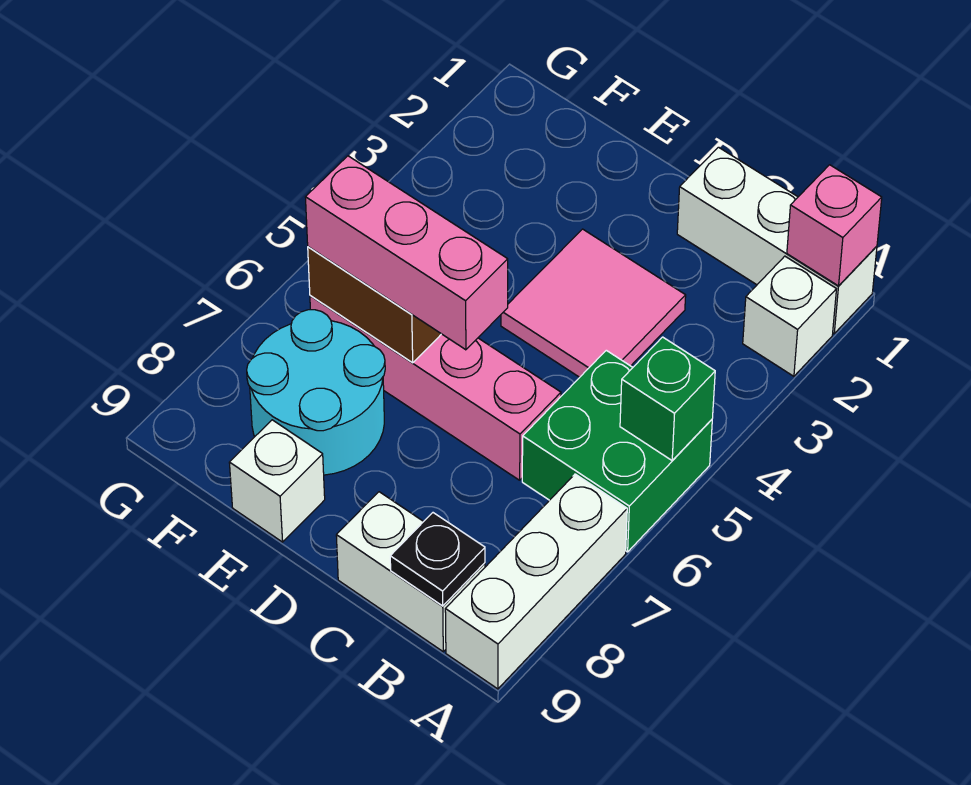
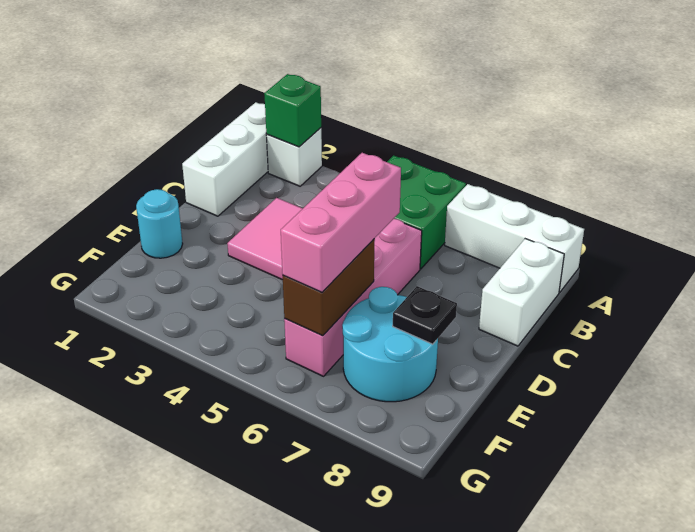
pink brick A1 level 2 -> none
green brick A5 level 2 -> green brick A2 level 2
black plate B9 level 2 -> black plate E8 level 2
none -> cyan round brick E1 level 1
white brick E9 level 1 -> none

